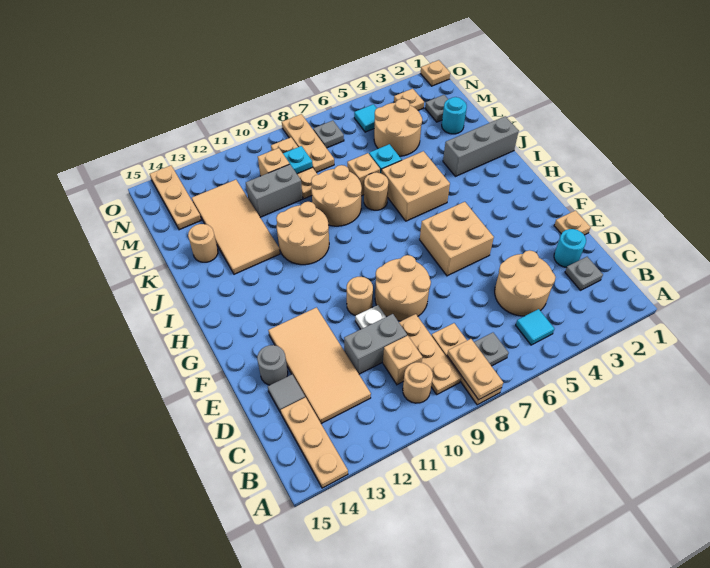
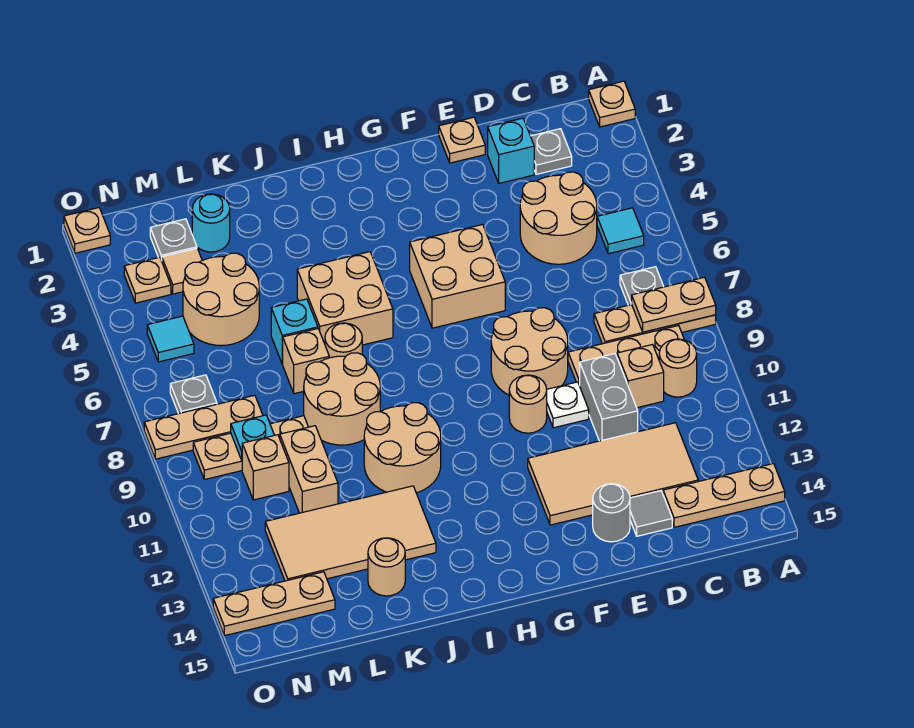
none -> tan plate A1 level 1
cyan round brick D2 level 1 -> cyan brick D2 level 1
grey brick J1:J3 level 1 -> none
grey brick L10:L11 level 1 -> tan brick L10:L11 level 1
none -> tan tile M3 level 1

